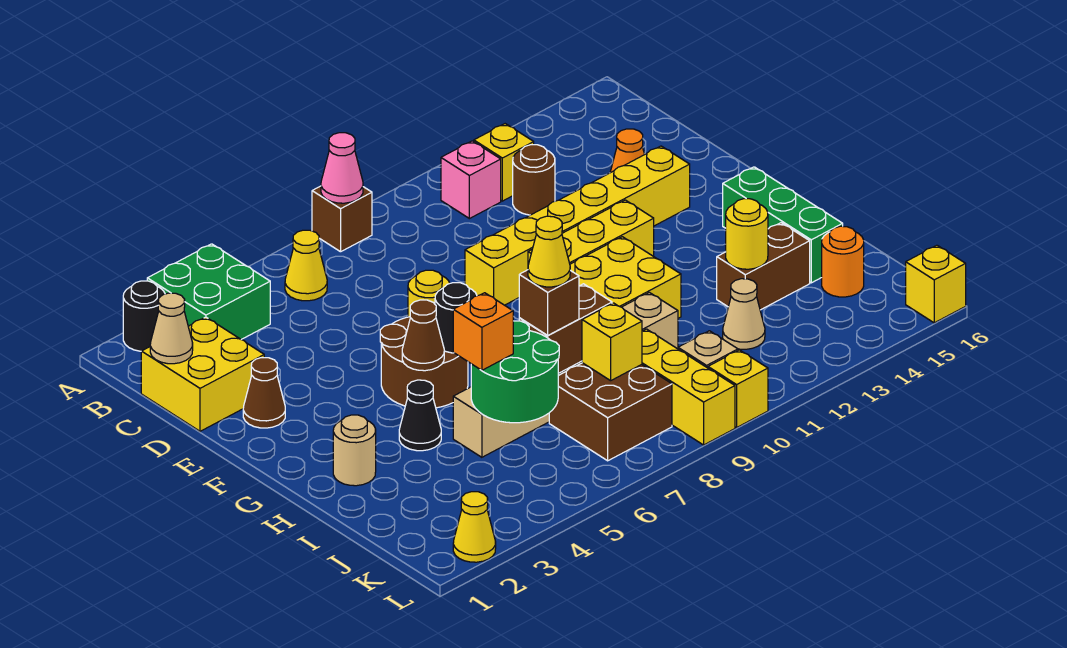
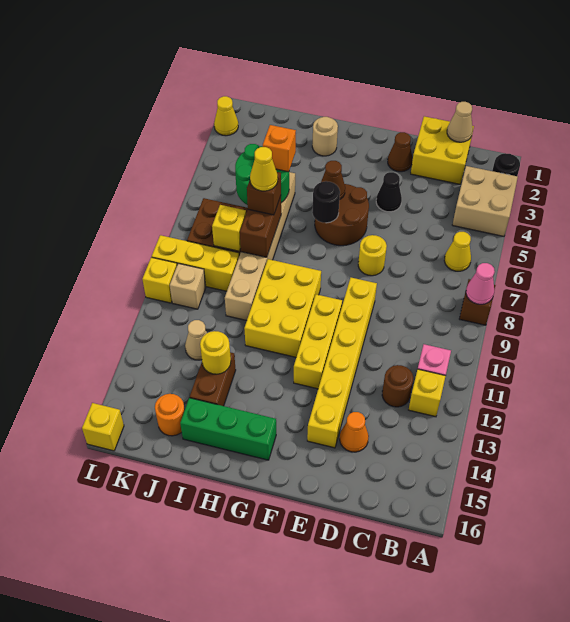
green brick A3:B4 level 1 -> tan brick A3:B4 level 1
black cone H4 level 1 -> black cone E4 level 1

